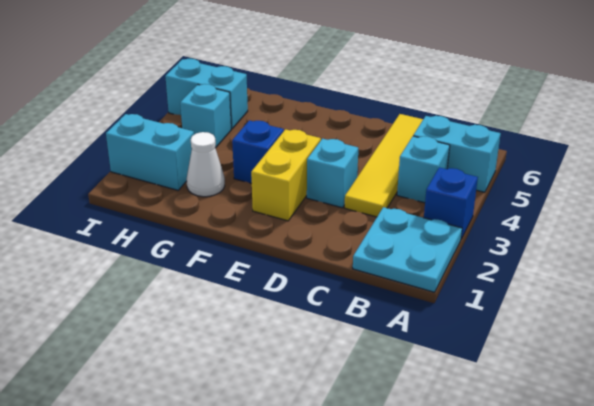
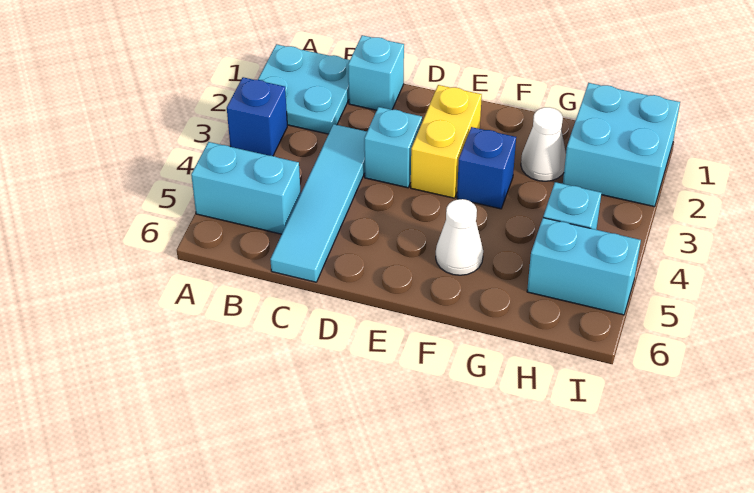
cyan brick B4 level 1 -> cyan brick C1 level 1
yellow tile C3:C6 level 1 -> cyan tile C3:C6 level 1
none -> white cone F5 level 1
cyan brick H2:I2 level 1 -> cyan brick H1:I2 level 1

